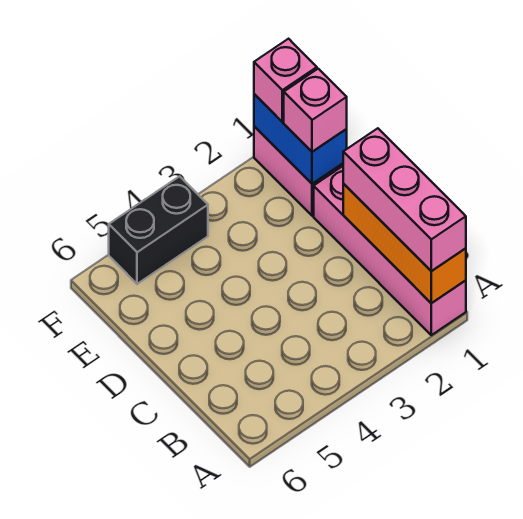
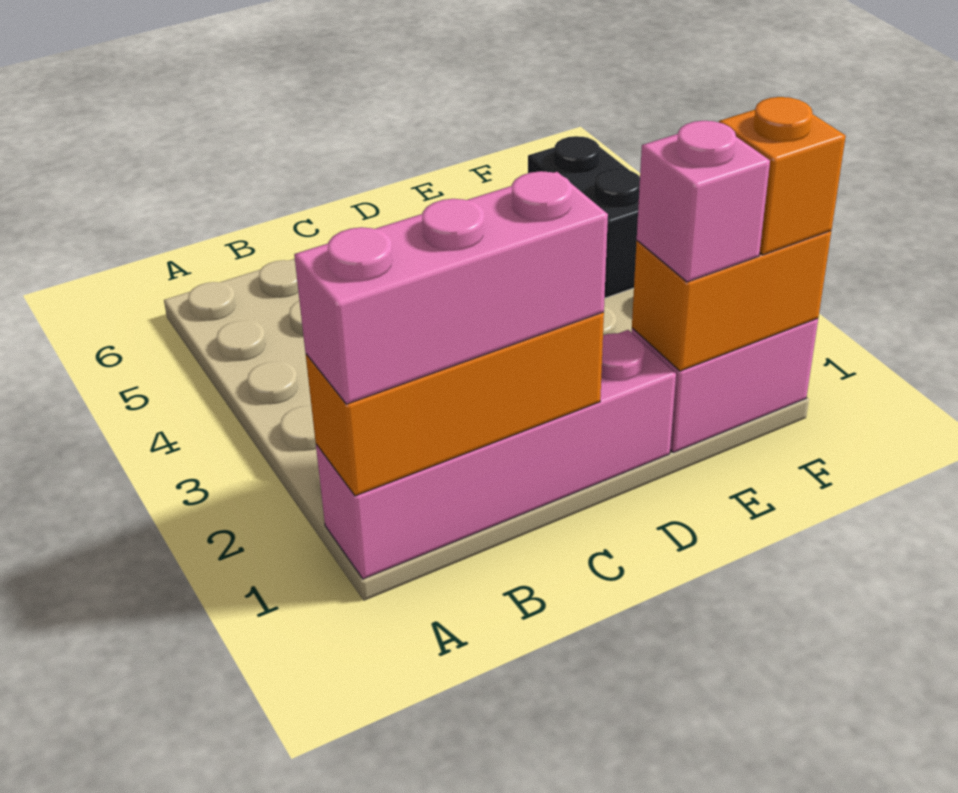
blue brick E1:F1 level 2 -> orange brick E1:F1 level 2
pink brick F1 level 3 -> orange brick F1 level 3

